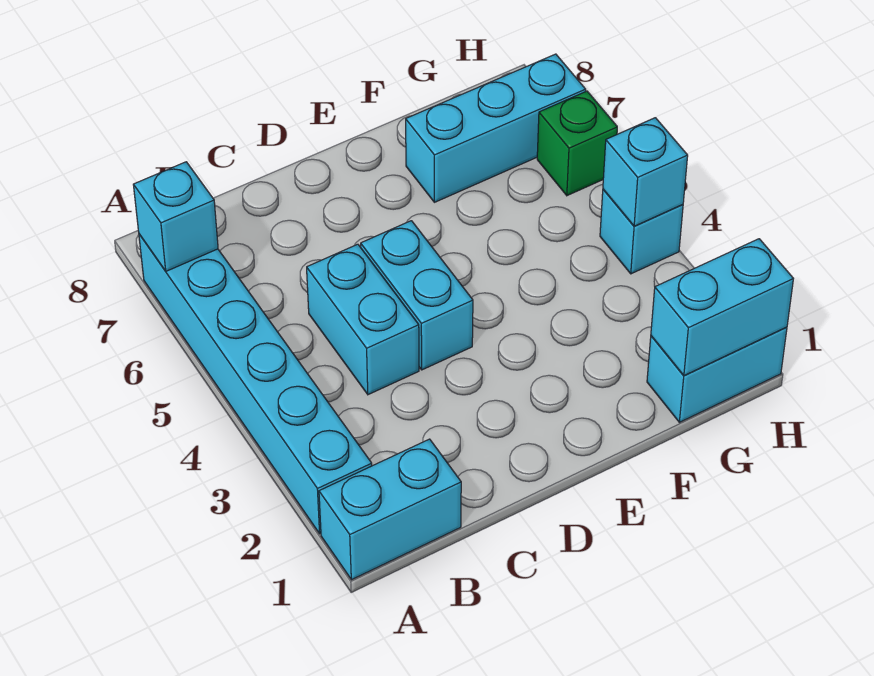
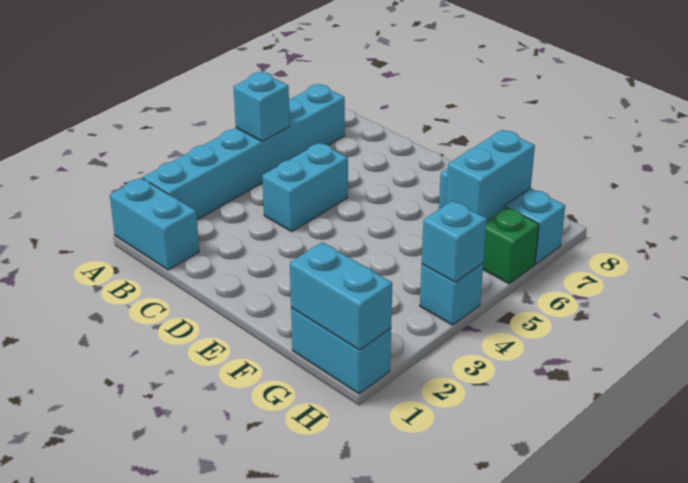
cyan brick A7 level 2 -> cyan brick A5 level 2
cyan brick D4:D5 level 1 -> cyan brick G6:G7 level 2

